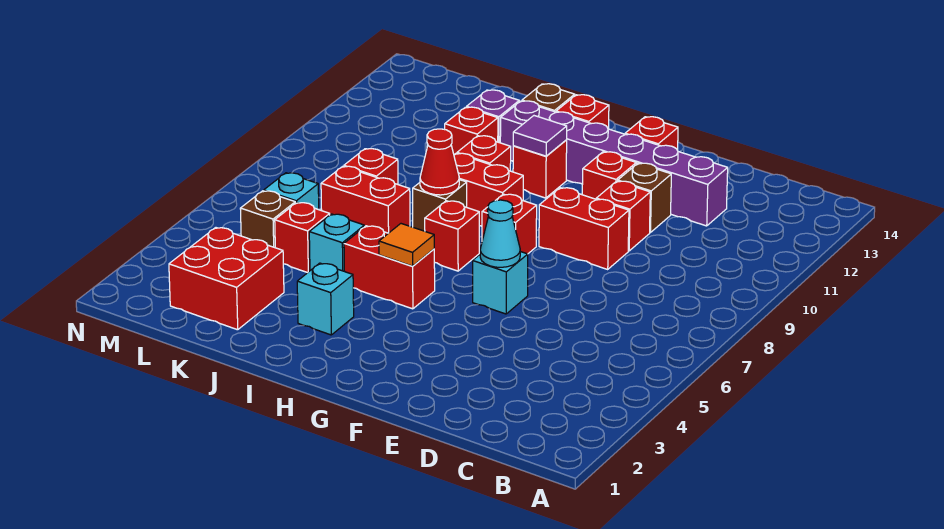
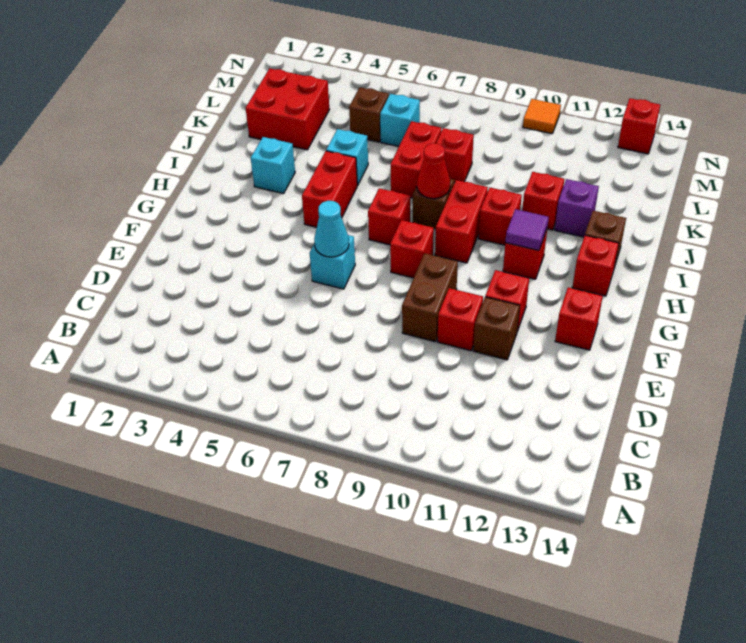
purple brick D12:I12 level 1 -> none
red brick E9:F9 level 1 -> brown brick E9:F9 level 1
orange tile H5 level 2 -> orange tile N10 level 1
red brick K5 level 1 -> red brick N13 level 1

